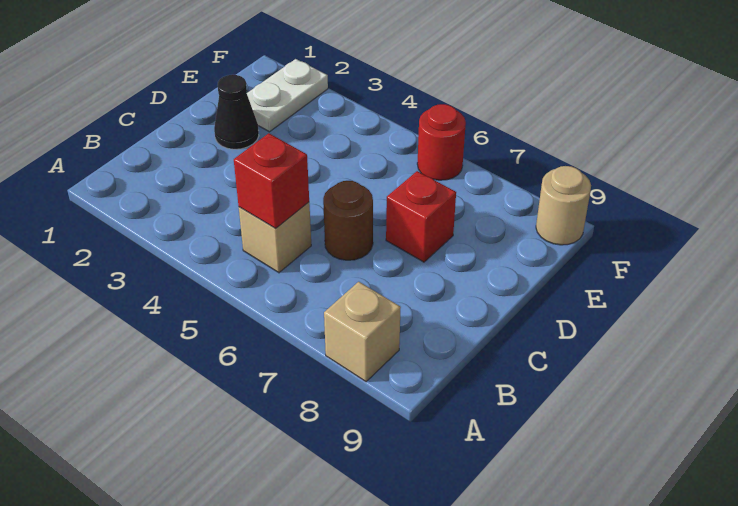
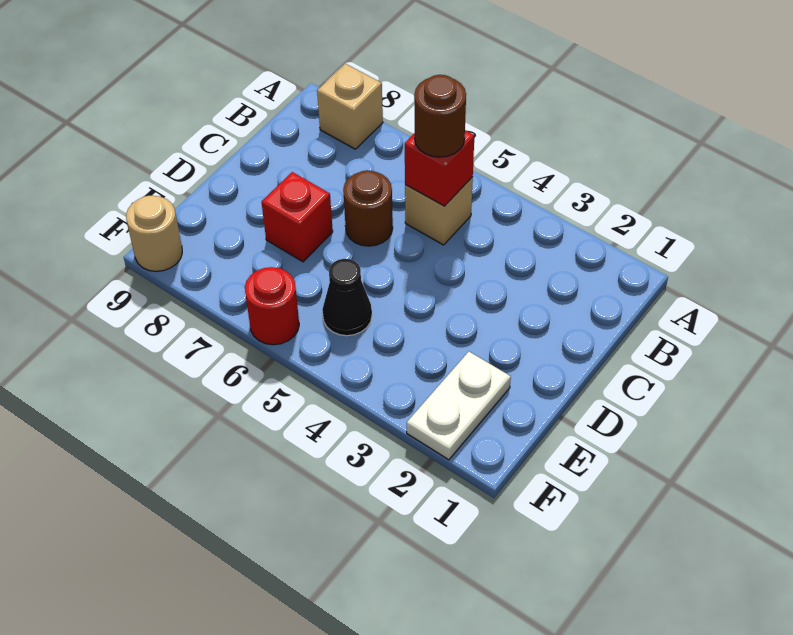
none -> brown round brick B5 level 3
black cone D2 level 1 -> black cone E5 level 1

